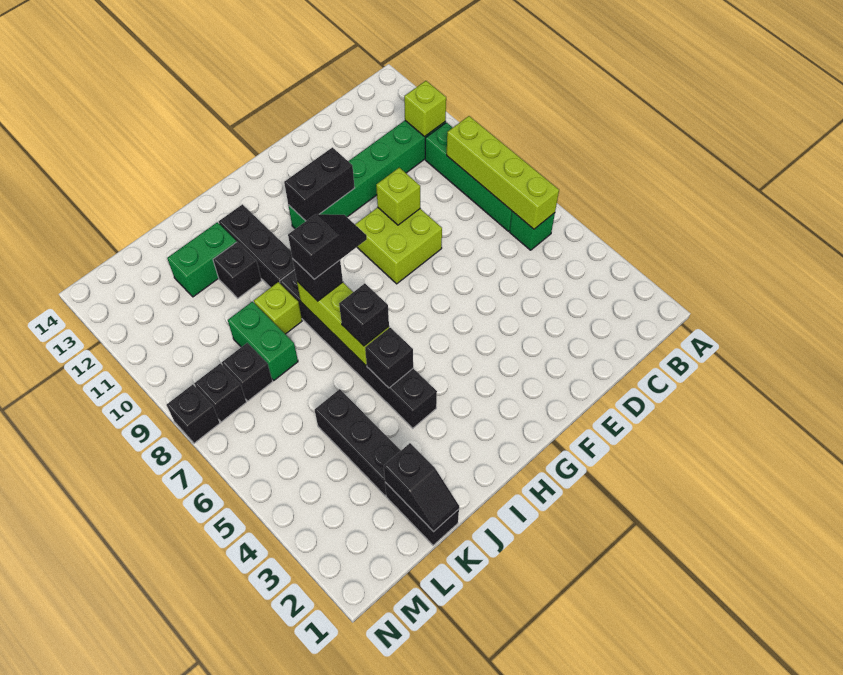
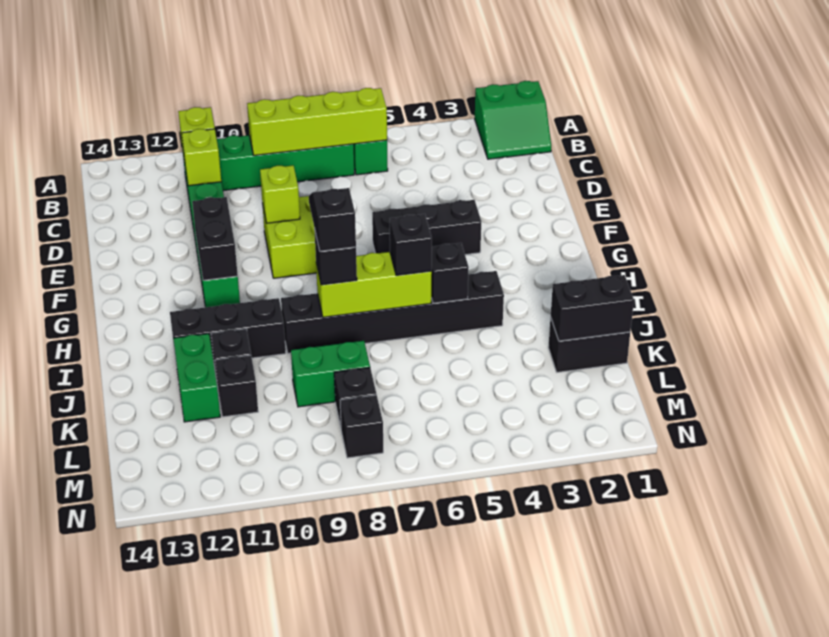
none -> green slope A1:B2 level 1 top A
lime brick J9 level 1 -> lime brick C11 level 2
black slope K1:K2 level 2 top 2 -> black brick K1:K2 level 2
black brick K3:K5 level 1 -> black brick F4:F6 level 1
black brick N8 level 1 -> black brick K11 level 1

